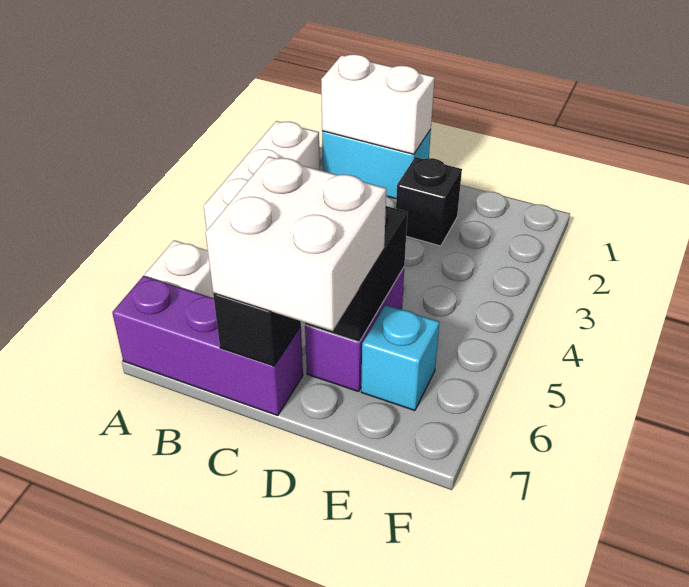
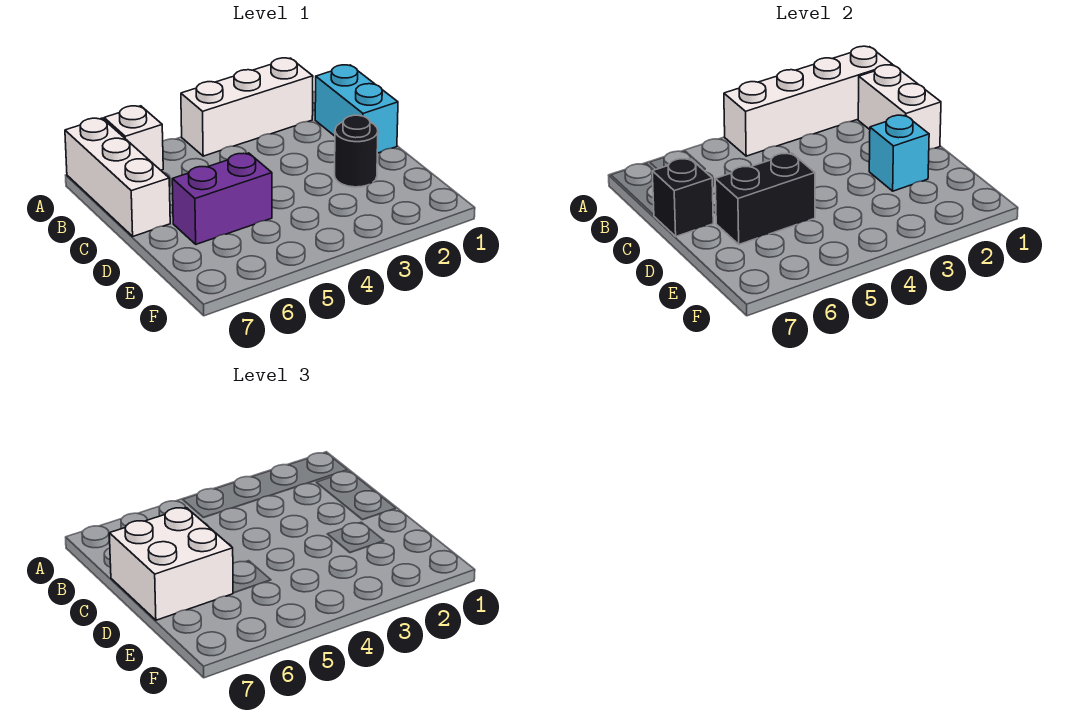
none -> white brick A1:A4 level 2
purple brick A7:C7 level 1 -> white brick A7:C7 level 1
black brick D2 level 1 -> black round brick D2 level 1
cyan brick E6 level 1 -> cyan brick D2 level 2

